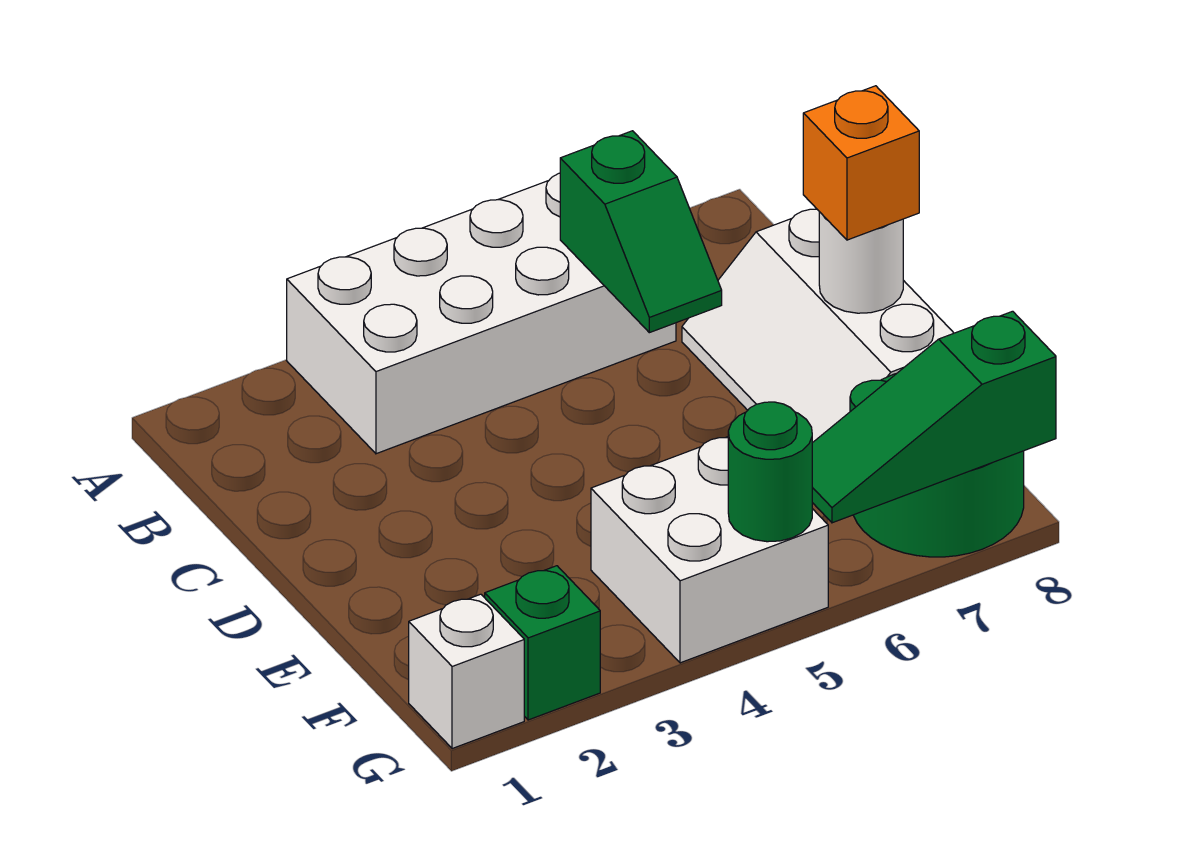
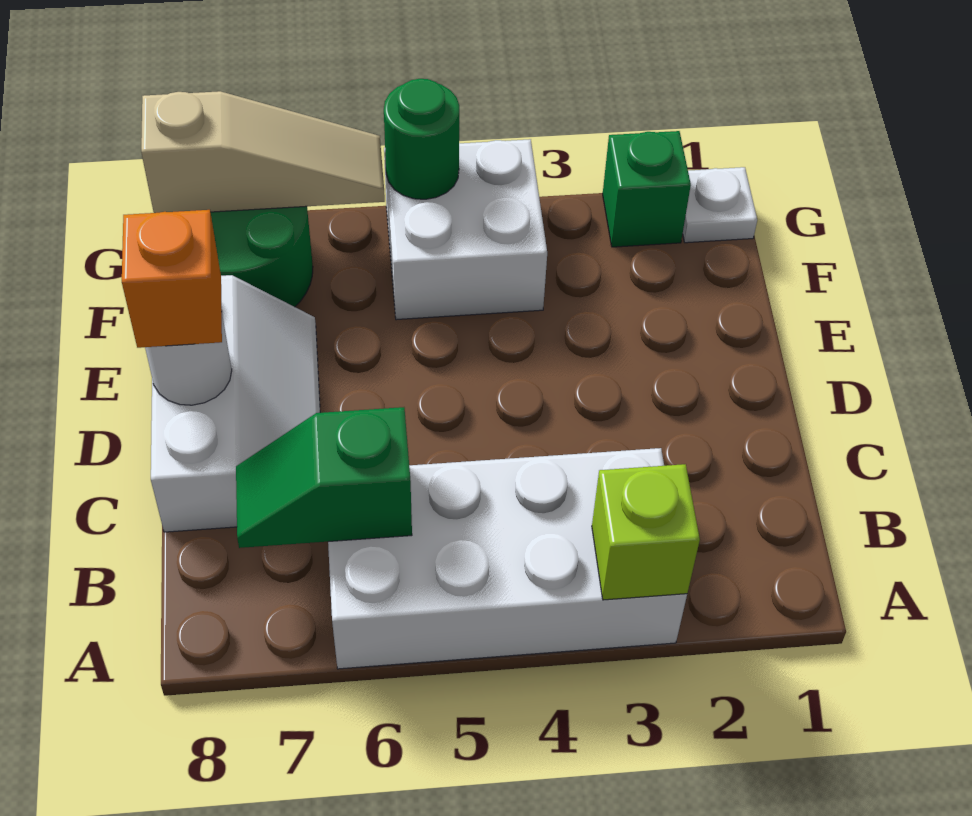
none -> lime brick A3 level 2
green slope B6:C6 level 2 top B -> green slope B6:B7 level 2 top 6
white brick G1 level 1 -> white plate G1 level 1
green slope G6:G8 level 2 top 8 -> tan slope G6:G8 level 2 top 8

